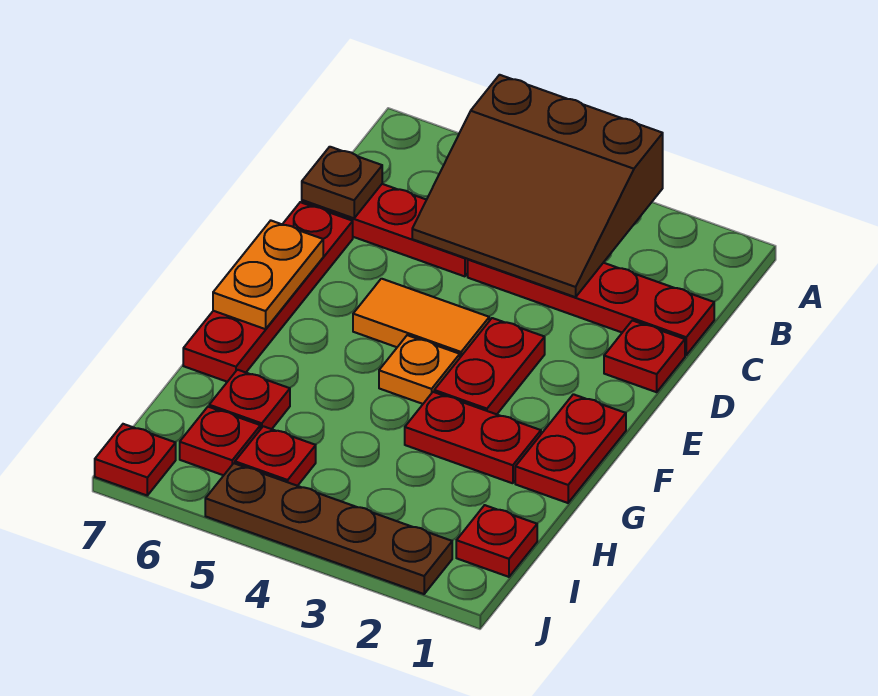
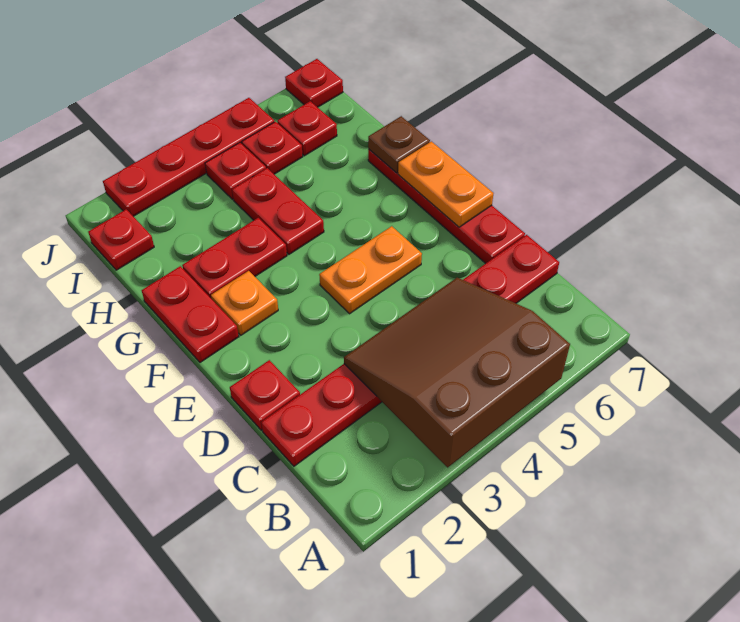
brown plate C7 level 2 -> brown plate G7 level 2
red plate E3:F3 level 1 -> red plate G4:H4 level 1
orange tile E4:E5 level 1 -> orange plate E4:E5 level 1
orange plate F4 level 1 -> orange plate F2 level 1
red plate H6 level 1 -> red plate I4 level 1
brown plate J2:J5 level 1 -> red plate J2:J5 level 1

